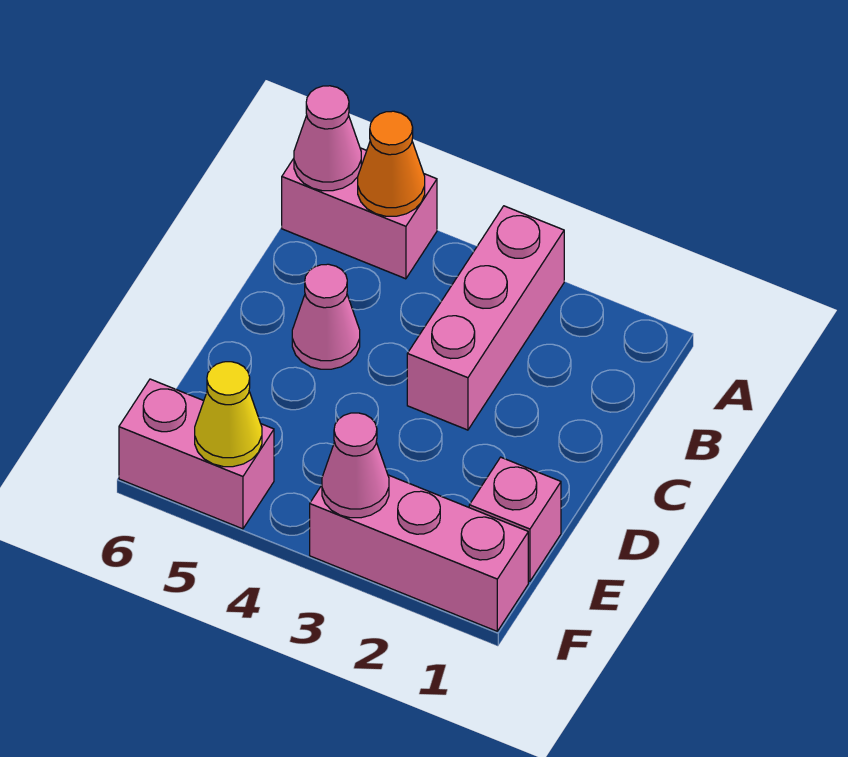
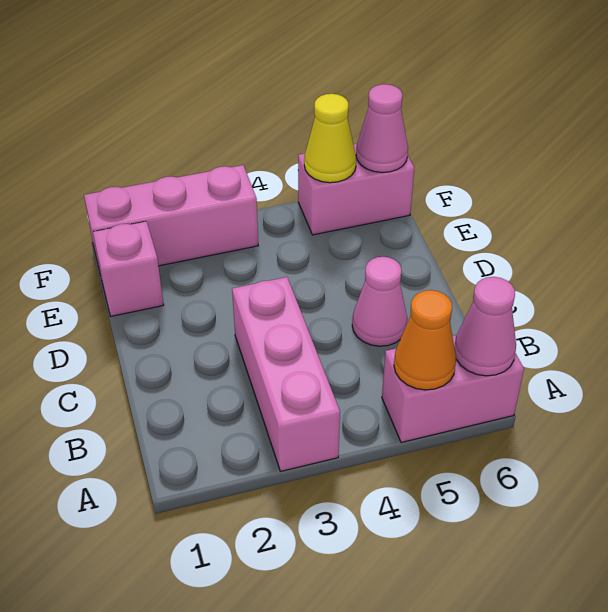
pink cone F3 level 2 -> pink cone F6 level 2

